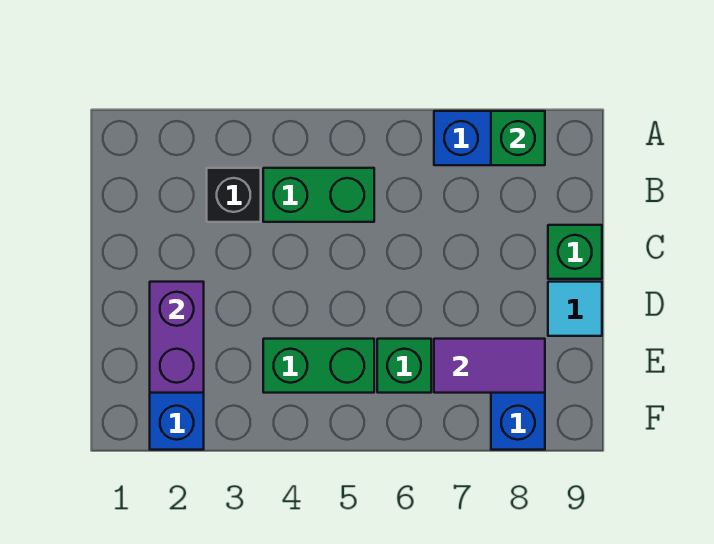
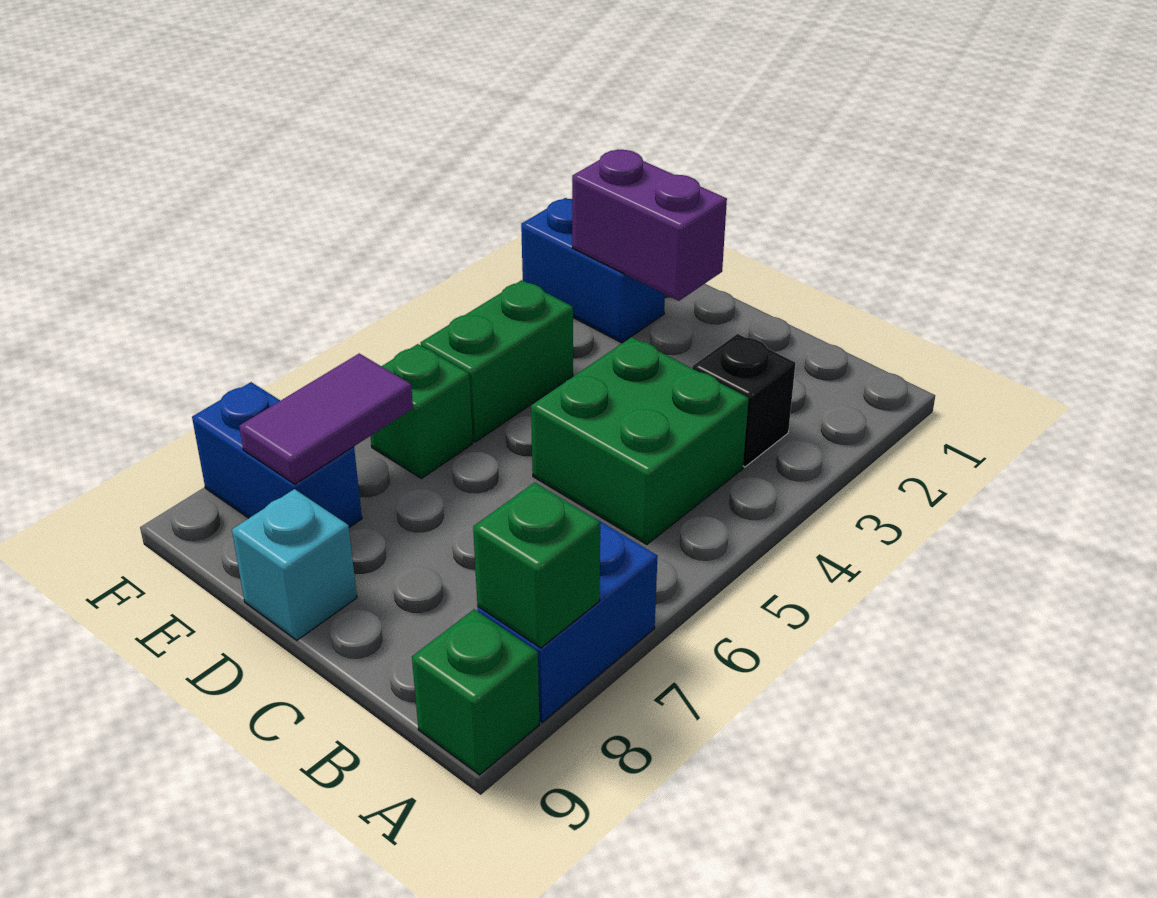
green brick B4:B5 level 1 -> green brick B4:C5 level 1
green brick C9 level 1 -> green brick A9 level 1
cyan tile D9 level 1 -> cyan brick D9 level 1

